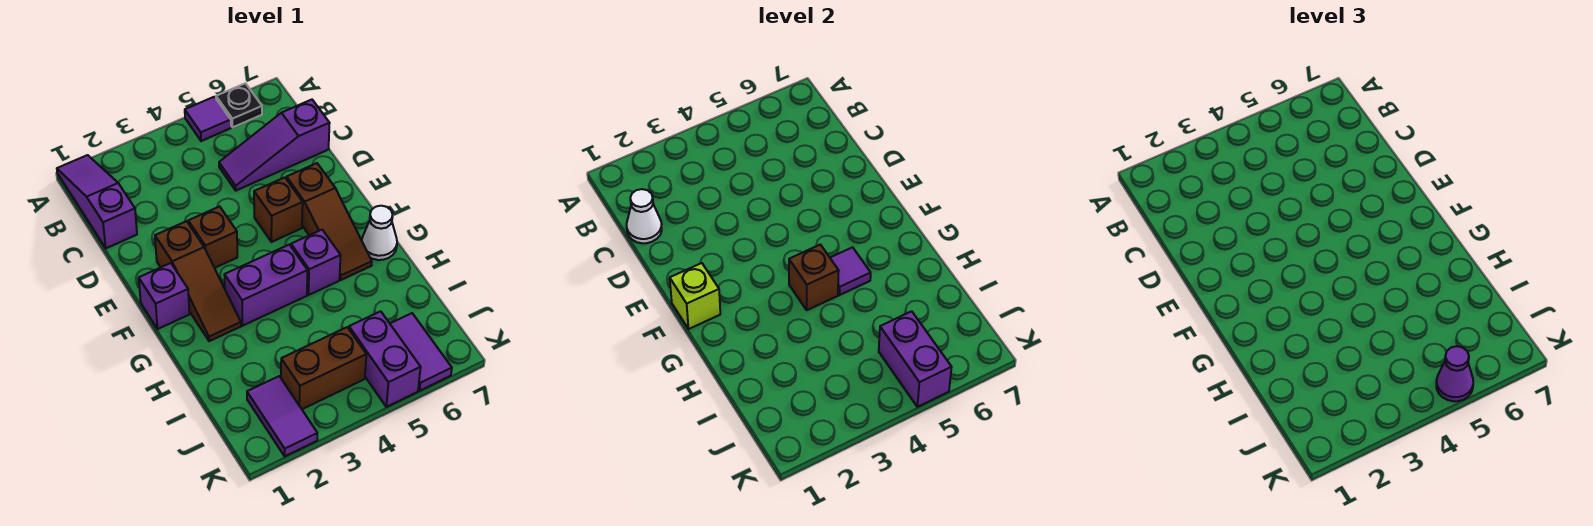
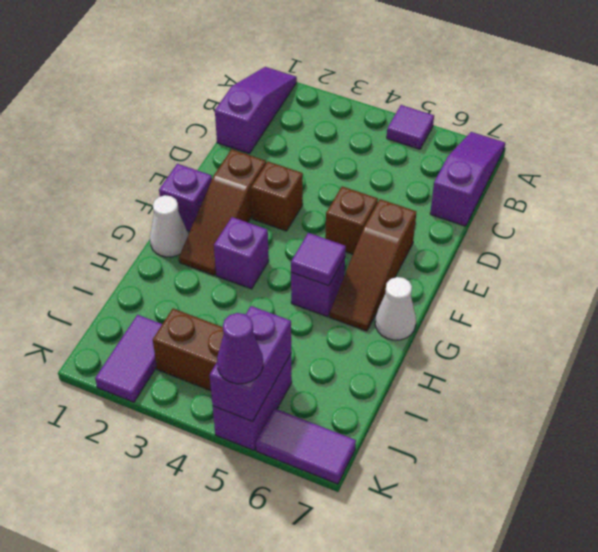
black plate A6 level 1 -> none
white cone C1 level 2 -> white cone G1 level 1
purple slope C5:C7 level 1 top 7 -> purple slope A7:C7 level 1 top C
lime brick F1 level 2 -> none
purple brick G3:G4 level 1 -> purple brick G3 level 1
brown brick G4 level 2 -> none
purple tile J6:K6 level 1 -> purple tile K6:K7 level 1

